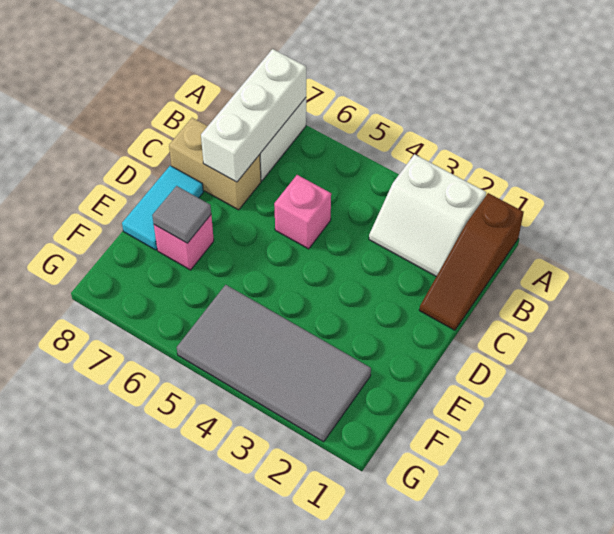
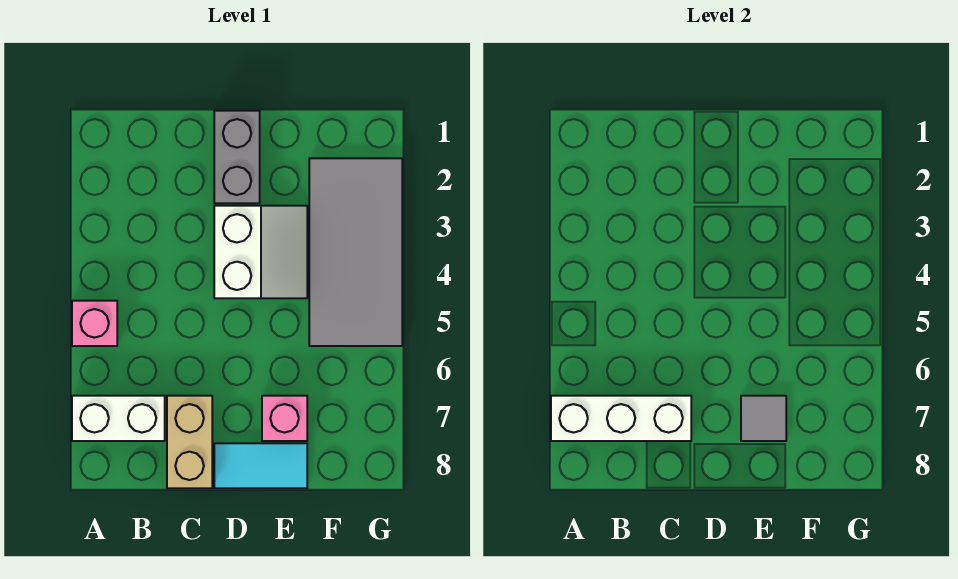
brown slope A1:C1 level 1 top A -> none
white slope A2:B3 level 1 top A -> white slope D3:E4 level 1 top D
pink brick C5 level 1 -> pink brick A5 level 1
none -> grey brick D1:D2 level 1

